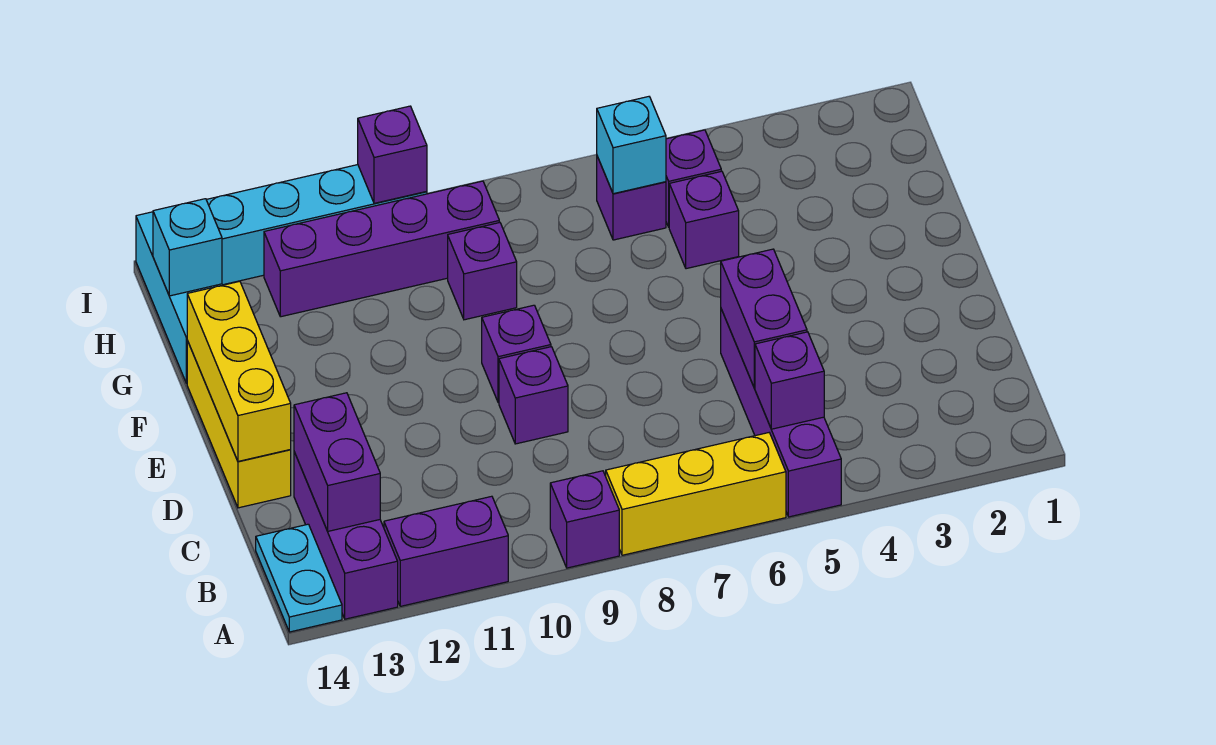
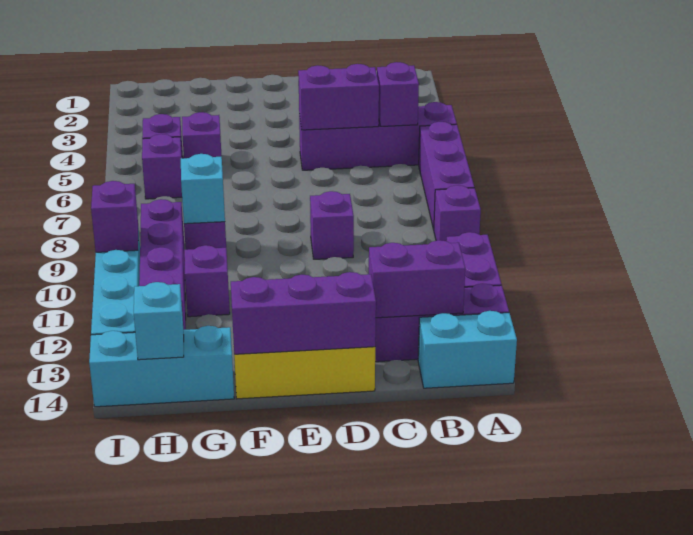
yellow brick A6:A8 level 1 -> purple brick A6:A8 level 1
cyan plate A14:B14 level 1 -> cyan brick A14:B14 level 1
yellow brick D14:F14 level 2 -> purple brick D14:F14 level 2
purple brick E9 level 1 -> purple brick G11 level 1
cyan brick H6 level 2 -> cyan brick G9 level 2

